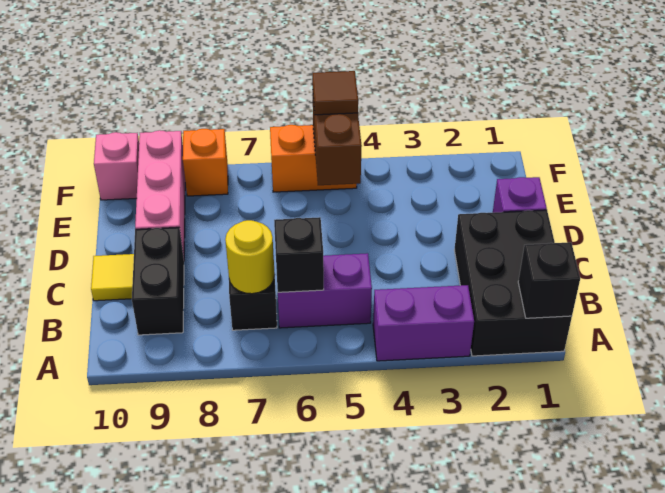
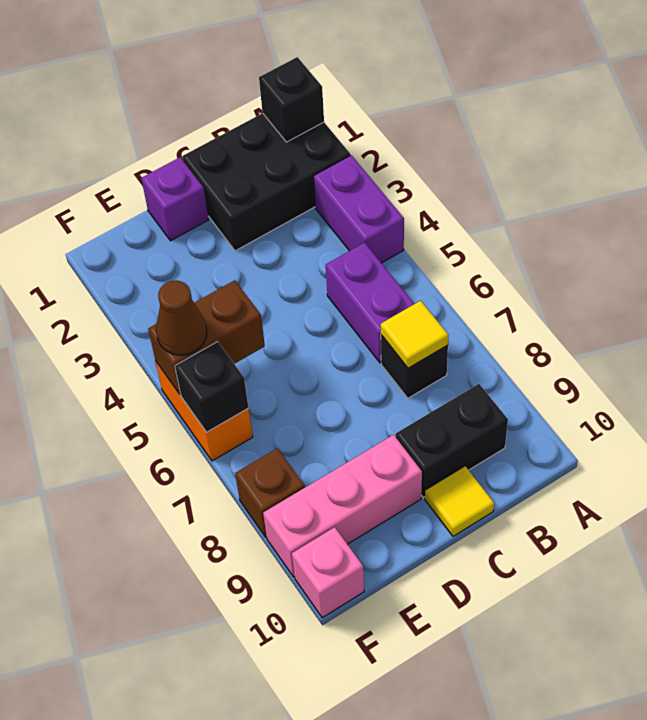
black brick B6 level 2 -> black brick F6 level 2
yellow round brick B7 level 2 -> yellow tile B7 level 2
brown tile F5 level 3 -> brown cone F5 level 3
orange brick F8 level 1 -> brown brick F8 level 1

